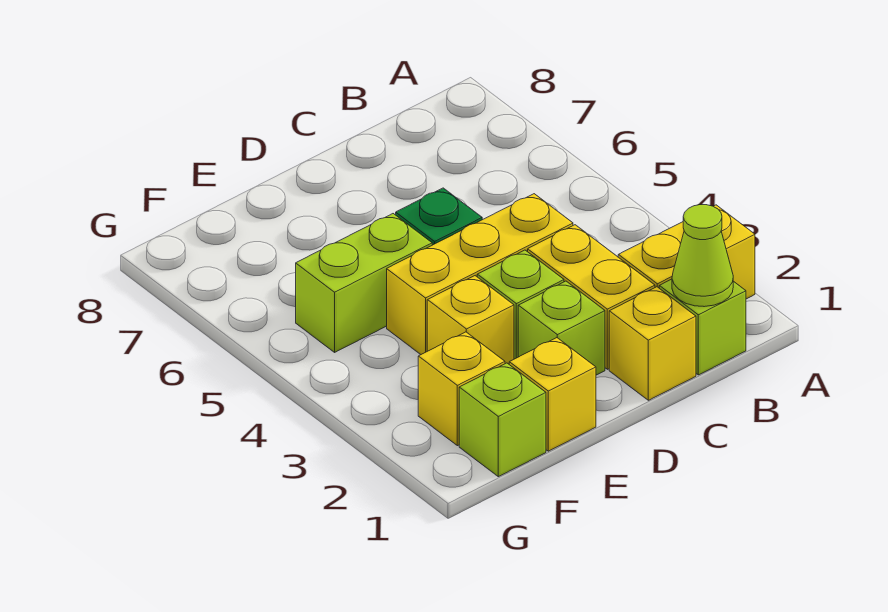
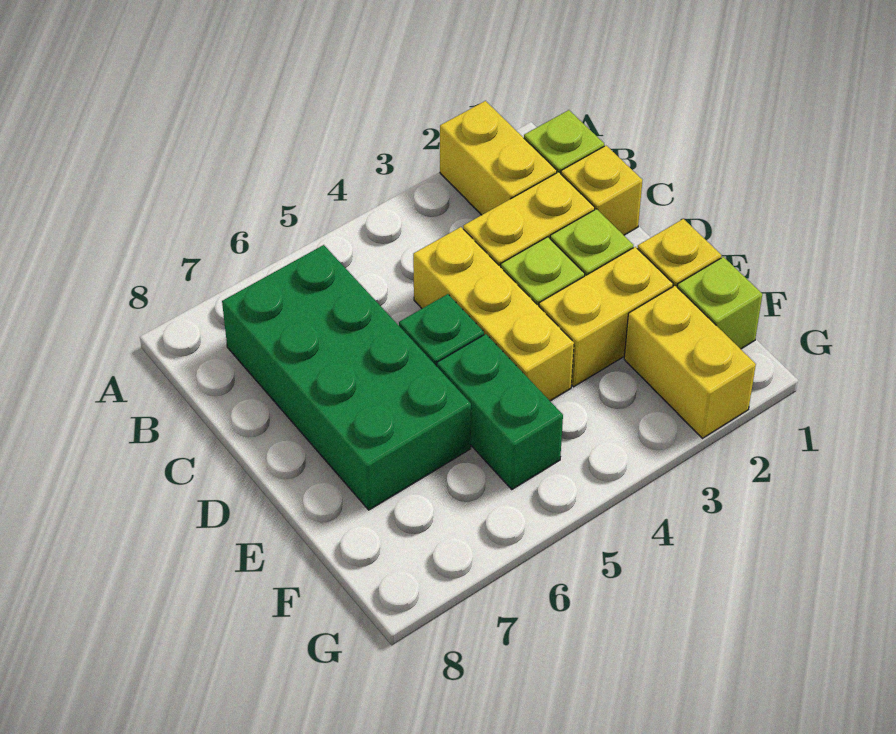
lime cone B1 level 2 -> none
none -> green brick B6:E7 level 1
yellow brick E3 level 1 -> yellow brick E2:E3 level 1
lime brick E5:F5 level 1 -> green brick E5:F5 level 1
yellow brick F2 level 1 -> yellow brick F2:G2 level 1

